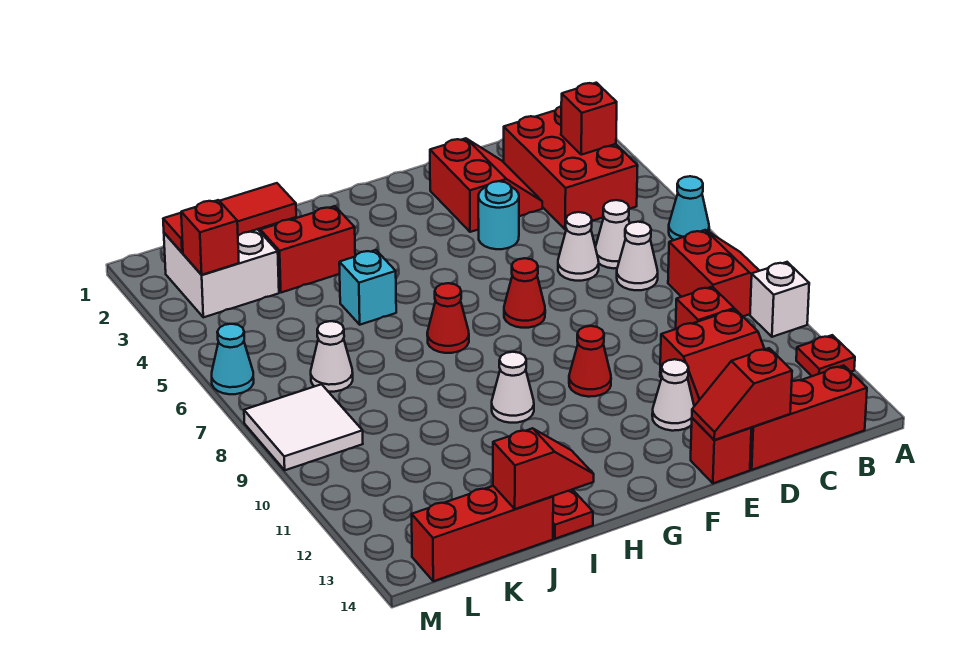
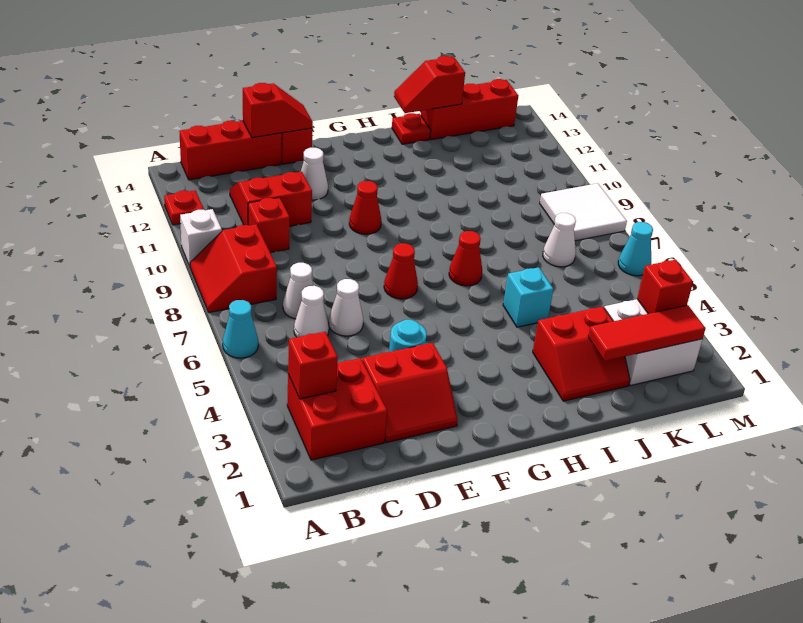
red brick B2:C4 level 1 -> red brick B2:C3 level 1
red slope D2:E3 level 1 top E -> red slope D2:E3 level 1 top 3
white cone H10 level 1 -> none

